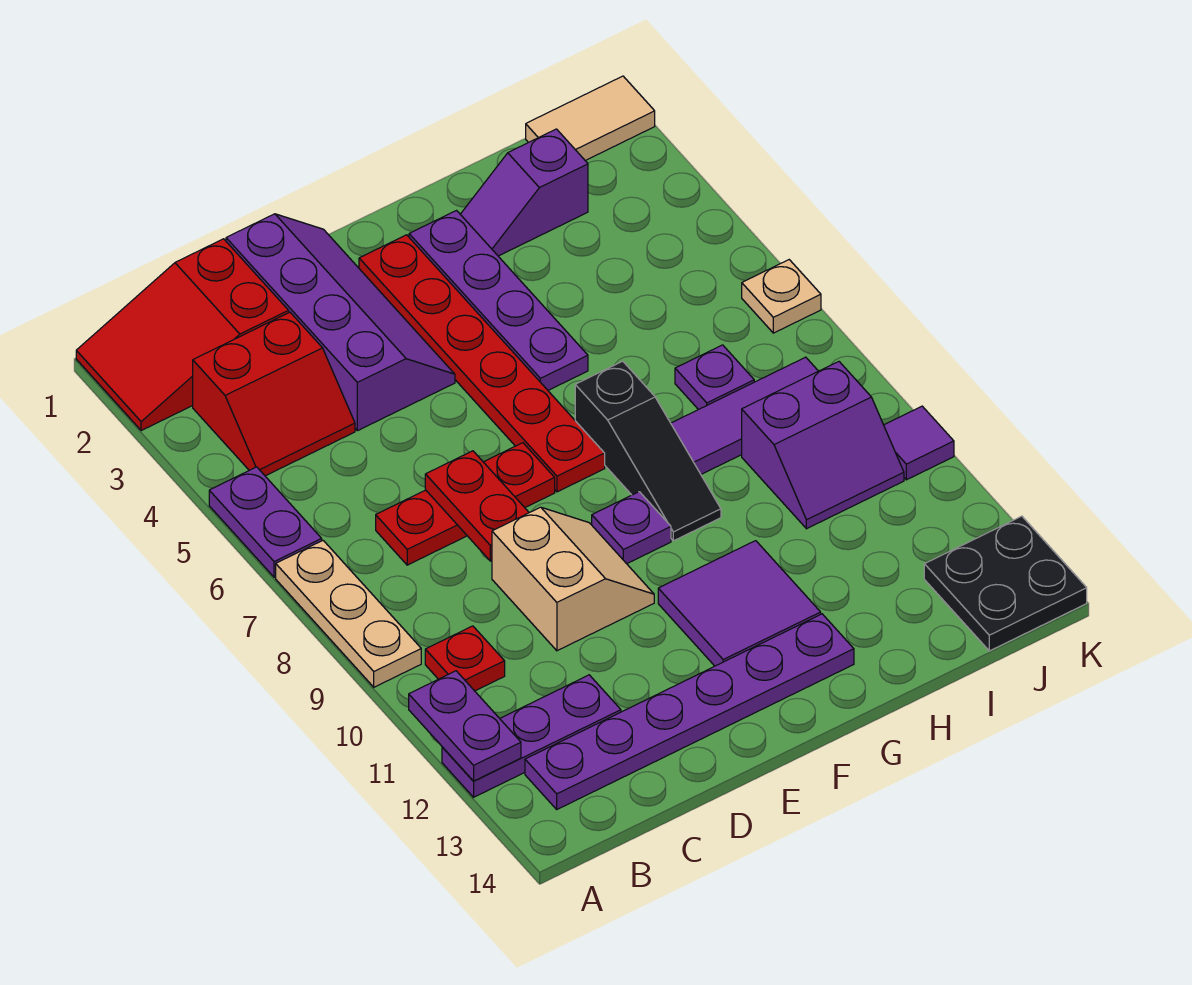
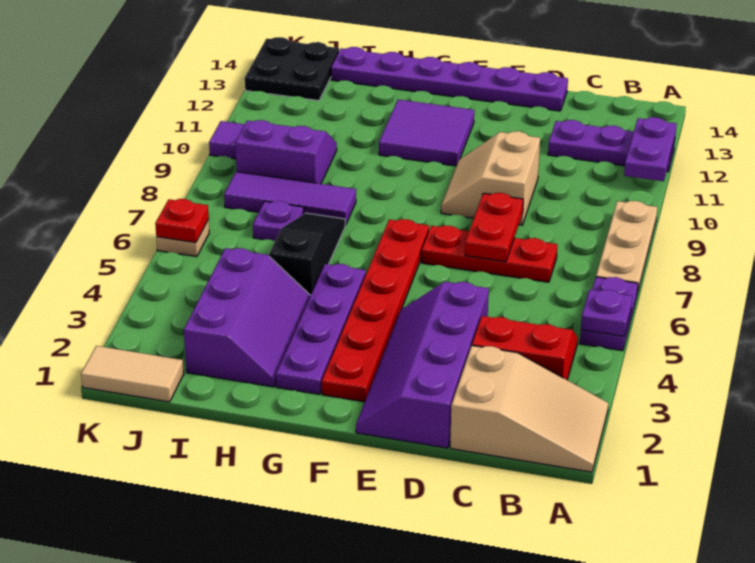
red slope A1:C2 level 1 top C -> tan slope A1:C2 level 1 top C
red plate B10 level 1 -> red plate K6 level 2
purple plate B13:G13 level 1 -> purple plate D14:I14 level 1
purple plate F9 level 1 -> purple plate A5 level 2
black slope G7:G9 level 1 top 7 -> black slope H5:H7 level 1 top 5
purple slope H2:I2 level 1 top I -> purple slope H2:I4 level 1 top I

